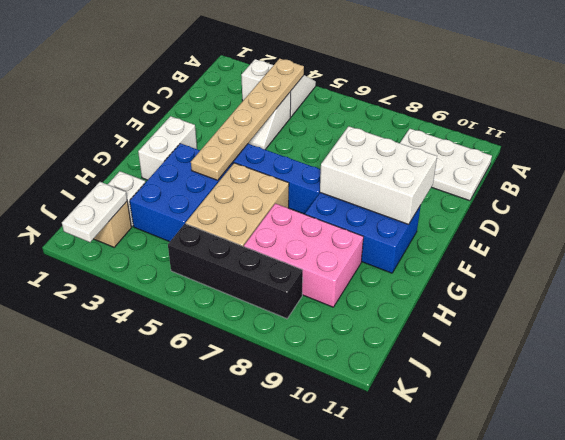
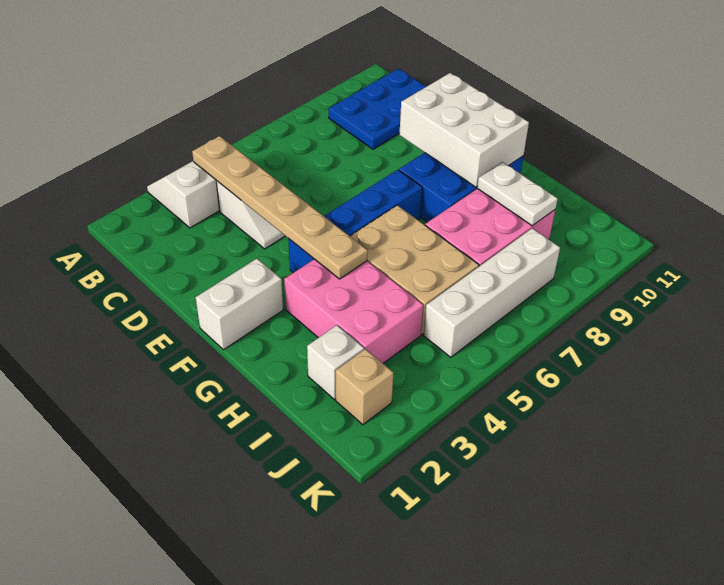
white plate B9:C11 level 1 -> blue plate B9:C11 level 1
white brick E8:F10 level 2 -> white brick E9:G10 level 2
white brick F2:G2 level 1 -> white brick F1:F2 level 1
blue brick G3:I4 level 1 -> pink brick G3:I4 level 1
white plate J2:K2 level 2 -> white plate H9:I9 level 2
black brick J5:J8 level 1 -> white brick J5:J8 level 1

